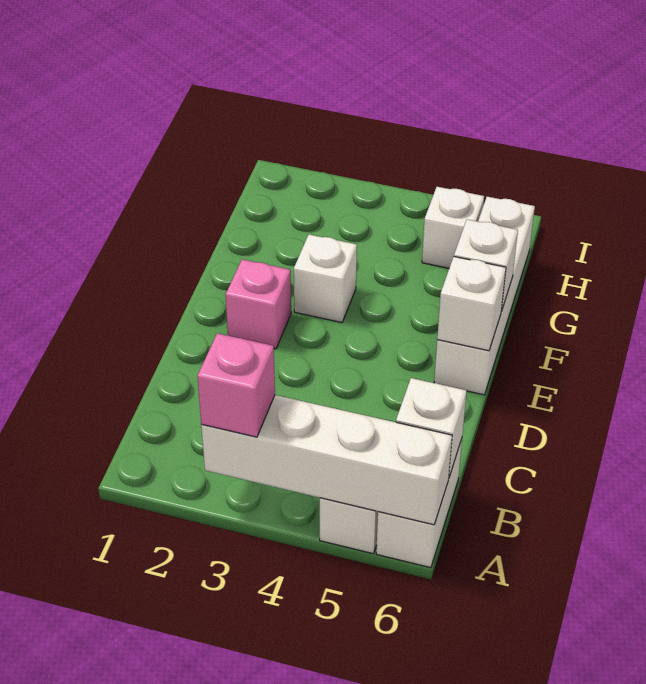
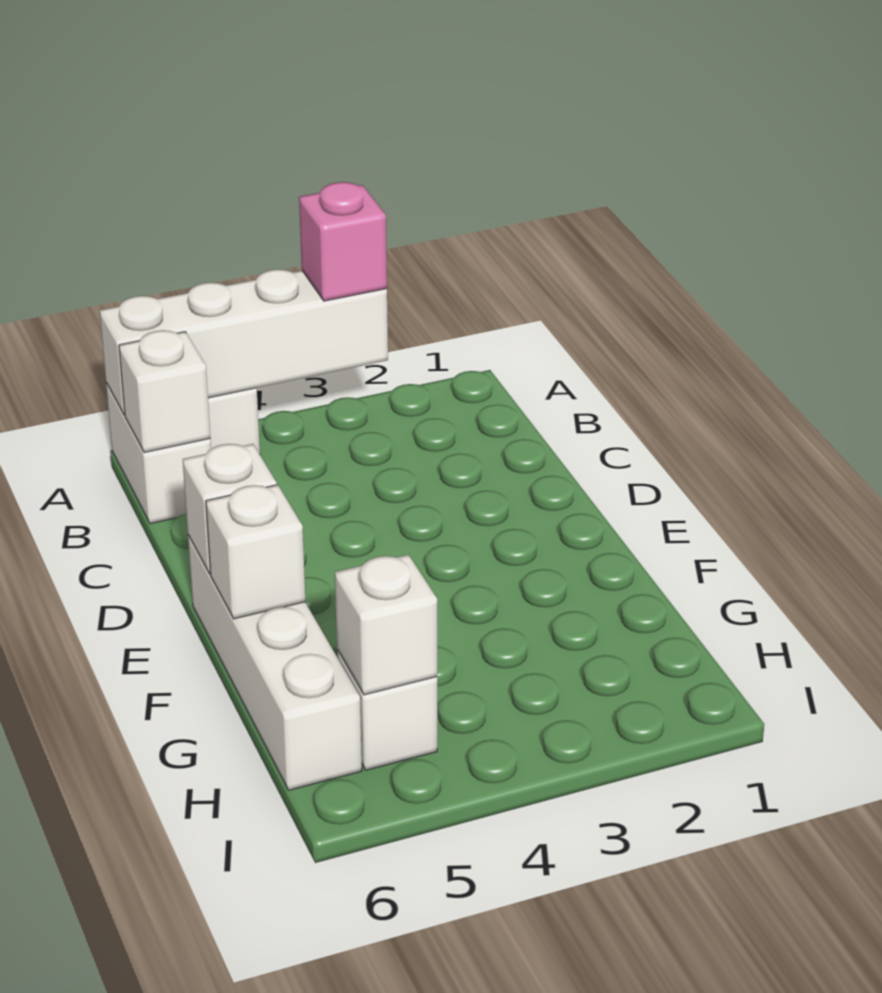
pink brick E2 level 1 -> none
white brick F3 level 1 -> white brick H5 level 2

